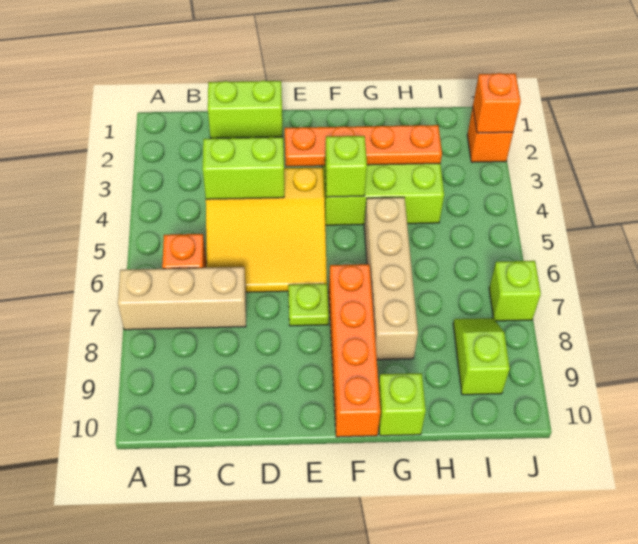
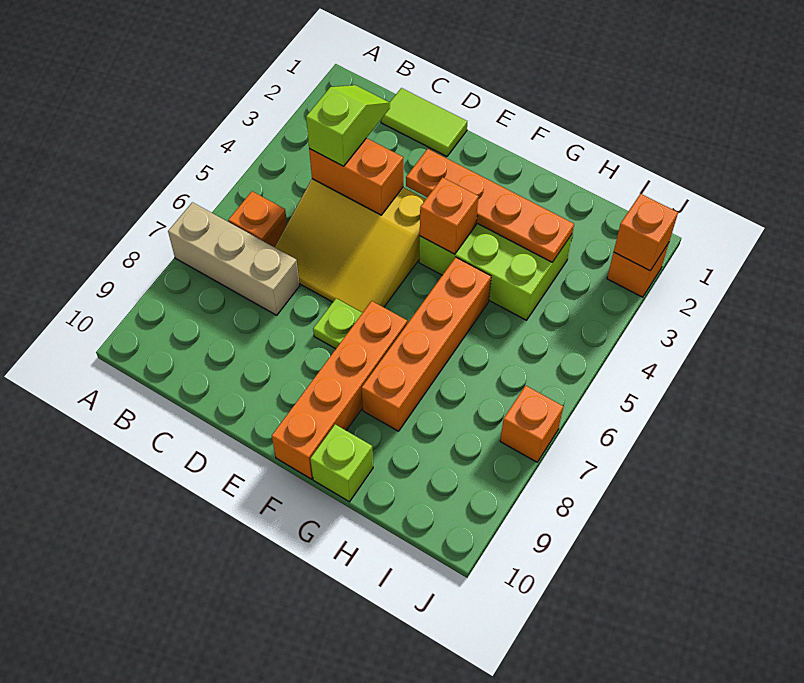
lime brick C1:D1 level 1 -> lime tile C1:D1 level 1
lime brick C4:D4 level 2 -> orange brick C4:D4 level 2
lime brick F4 level 2 -> orange brick F4 level 2
tan brick G5:G8 level 1 -> orange brick G5:G8 level 1
lime slope I8:I9 level 1 top 9 -> lime slope C3:C4 level 3 top 4
lime brick J7 level 1 -> orange brick J7 level 1

